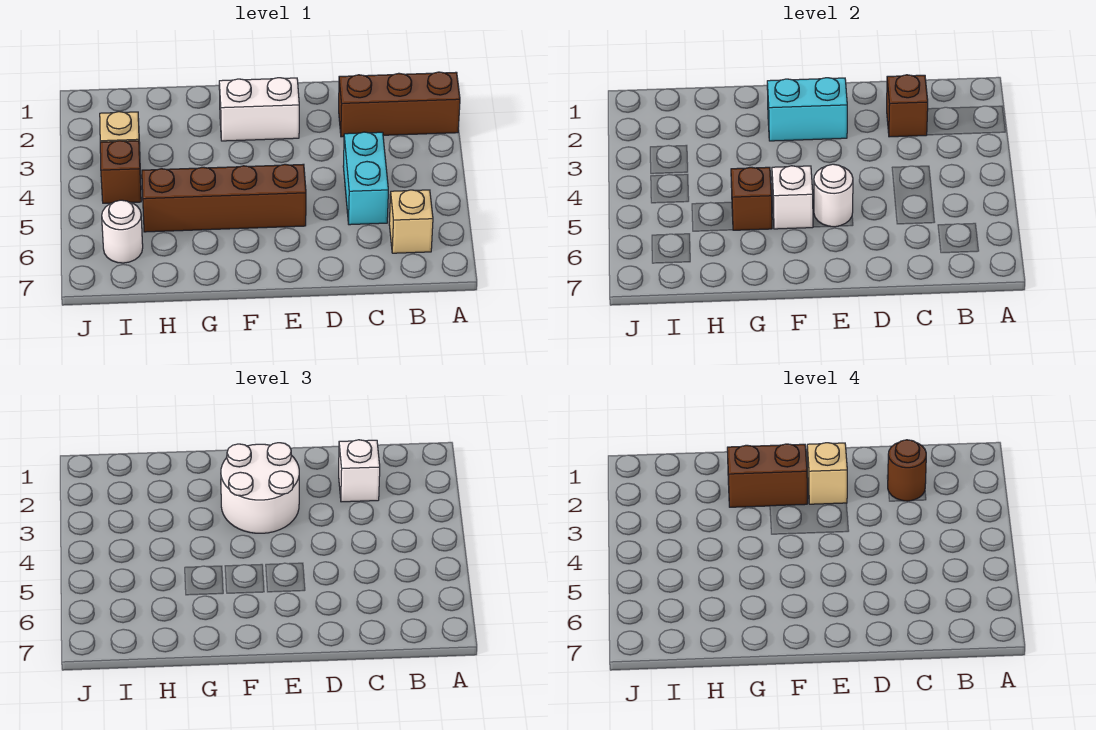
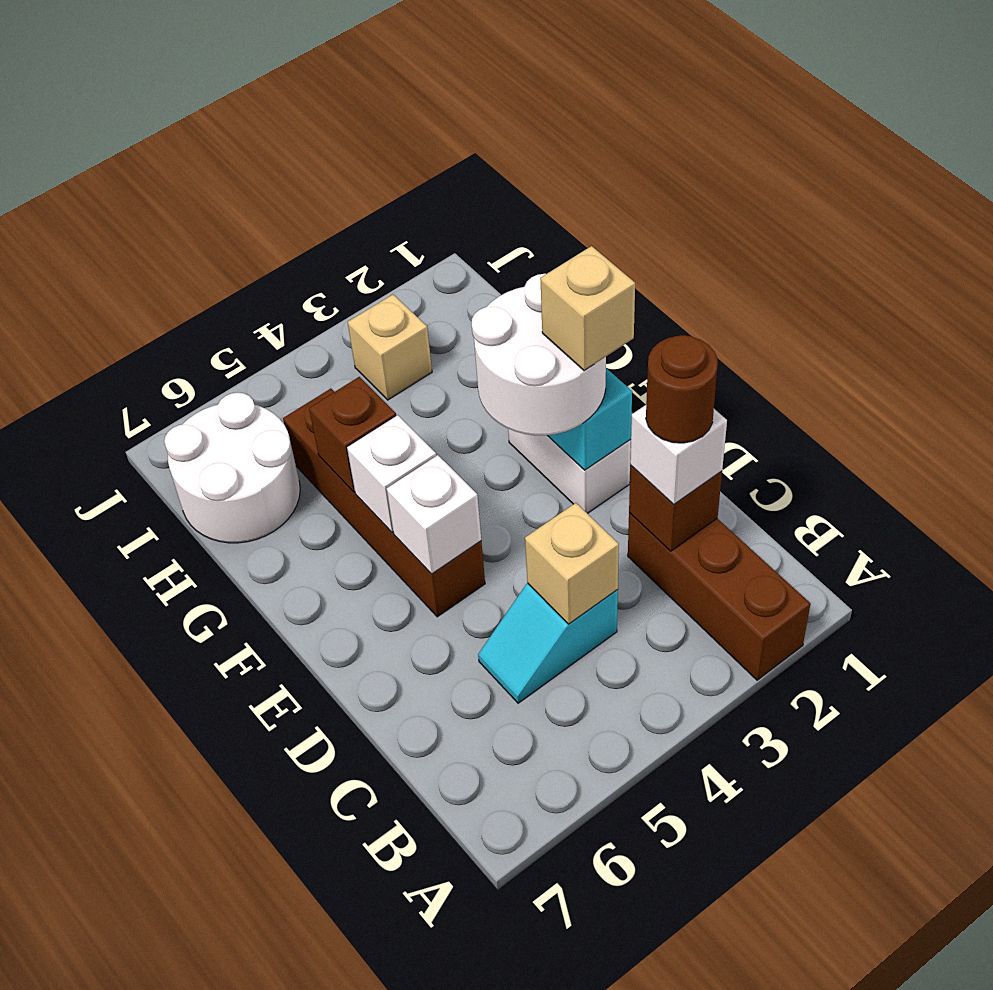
tan brick B6 level 1 -> tan brick C4 level 2
cyan brick C4:C5 level 1 -> cyan slope C4:C5 level 1 top 4
white round brick E5 level 2 -> white brick E5 level 2
brown brick F2:G2 level 4 -> none
brown brick I4 level 1 -> none
white round brick I6 level 1 -> white round brick H6:I7 level 1

